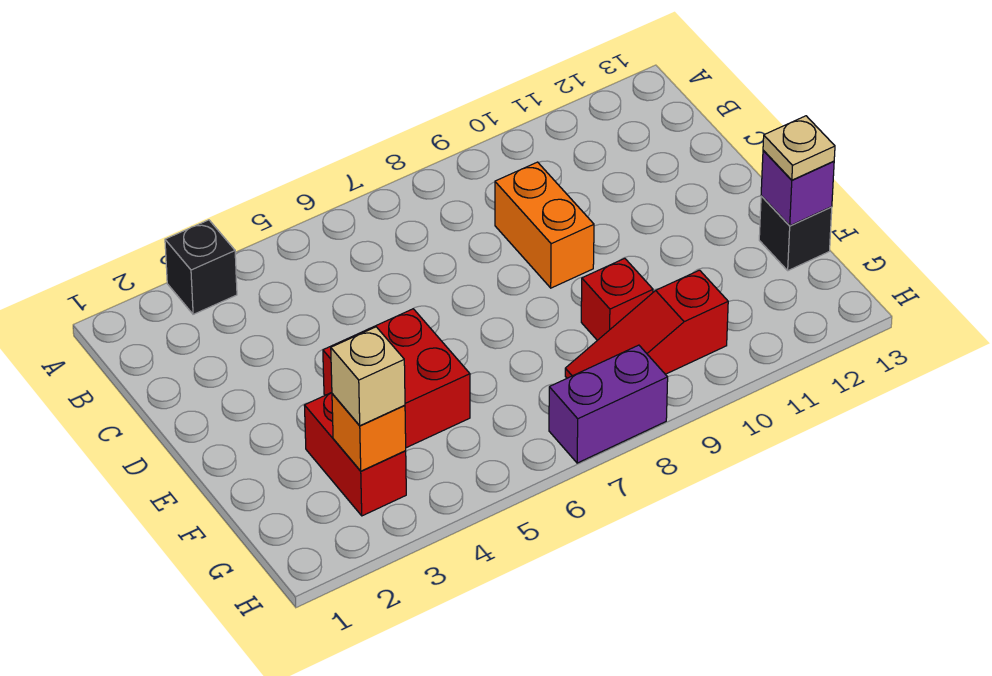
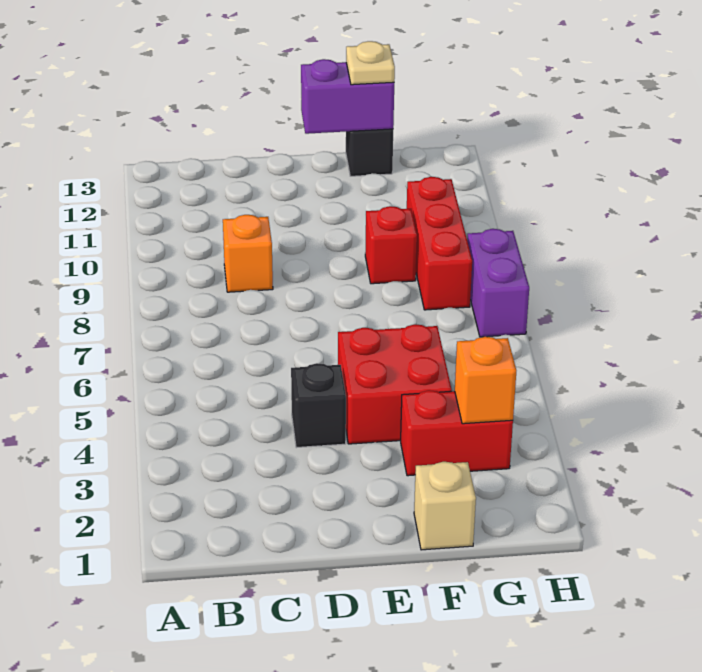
black brick A3 level 1 -> black brick D4 level 1
orange brick C9:D9 level 1 -> orange brick C9 level 1
purple brick F13 level 2 -> purple brick E13:F13 level 2
tan brick G3 level 3 -> tan brick F1 level 1
red slope G8:G10 level 1 top 10 -> red brick G8:G10 level 1

